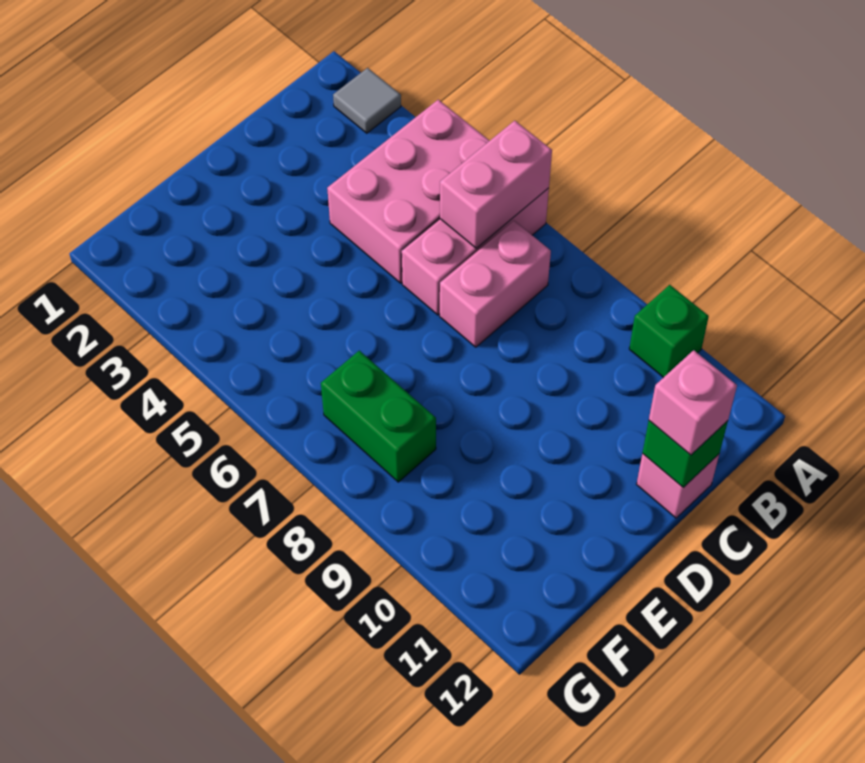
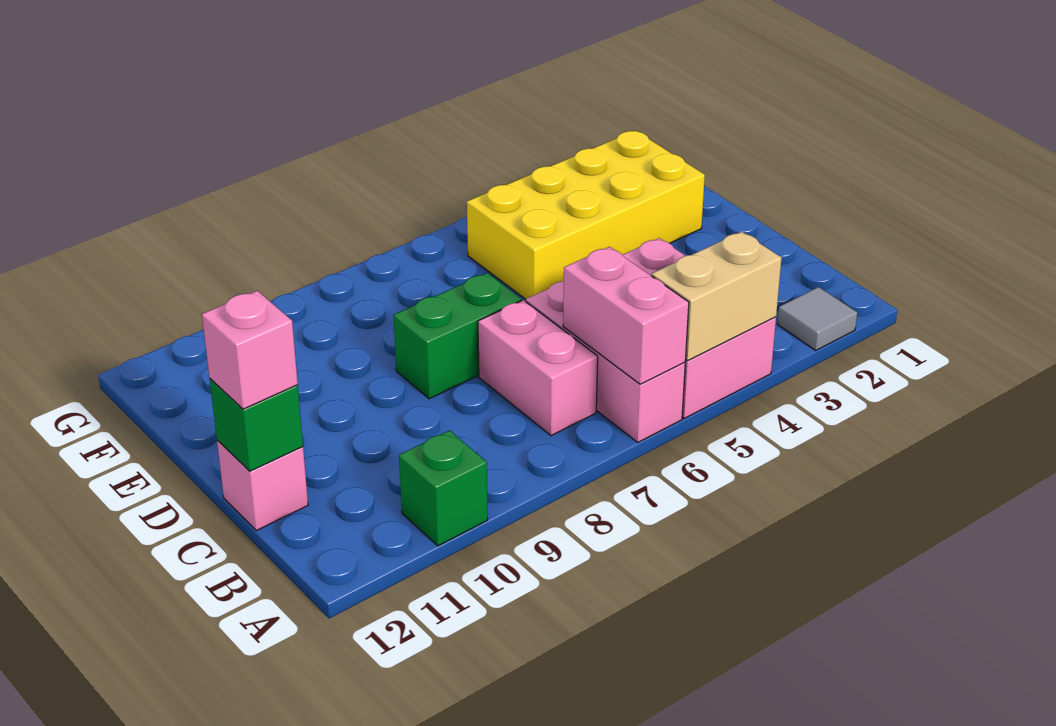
none -> tan brick A4:A5 level 2
none -> yellow brick E2:F5 level 1
green brick F7:F8 level 1 -> green brick D7:D8 level 1

